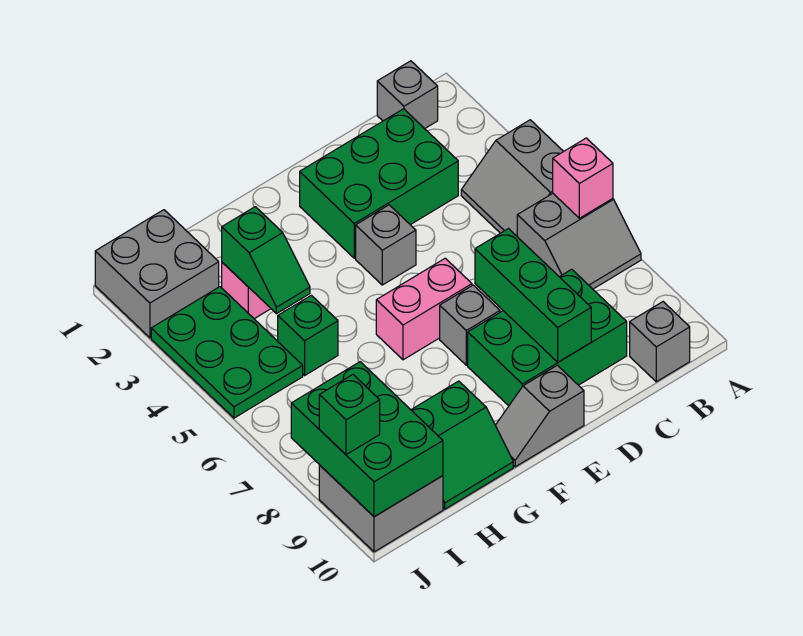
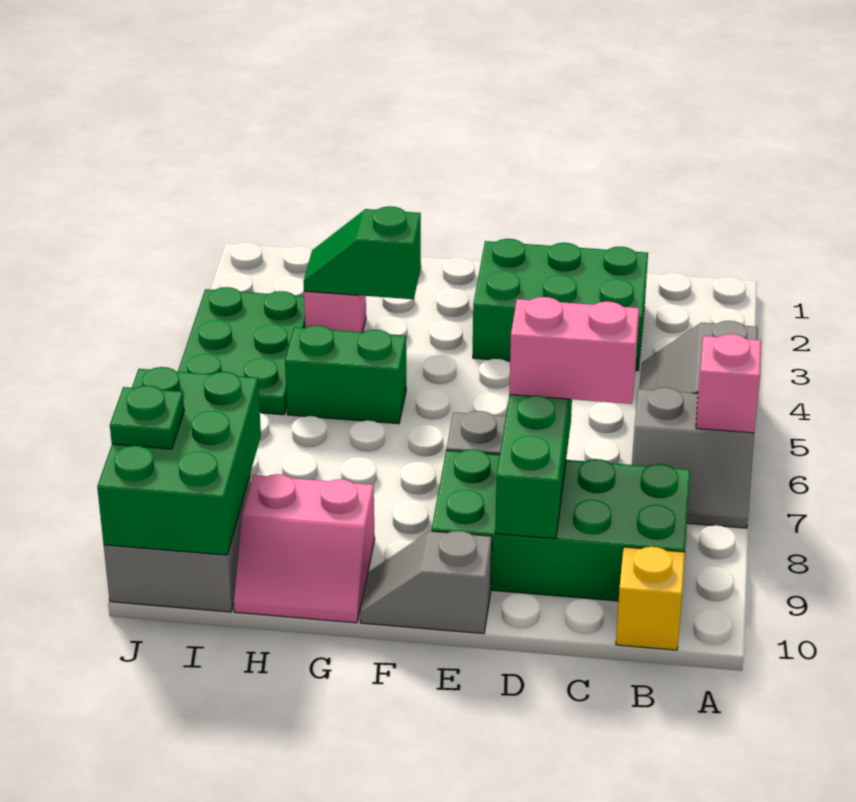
grey brick B1 level 1 -> none
grey brick B10 level 1 -> yellow brick B10 level 1
green brick C8:E9 level 1 -> green brick B8:E9 level 1
grey brick E4 level 1 -> none
pink brick E6:F6 level 1 -> pink brick C7:D7 level 3
green slope G9:H10 level 1 top 9 -> pink slope G9:H10 level 1 top 9
green slope H3:H4 level 2 top 3 -> green slope G3:H3 level 2 top G
green brick H5 level 1 -> green brick G5:H5 level 1
grey brick I1:J2 level 1 -> none
green brick J9 level 3 -> green plate J9 level 3

